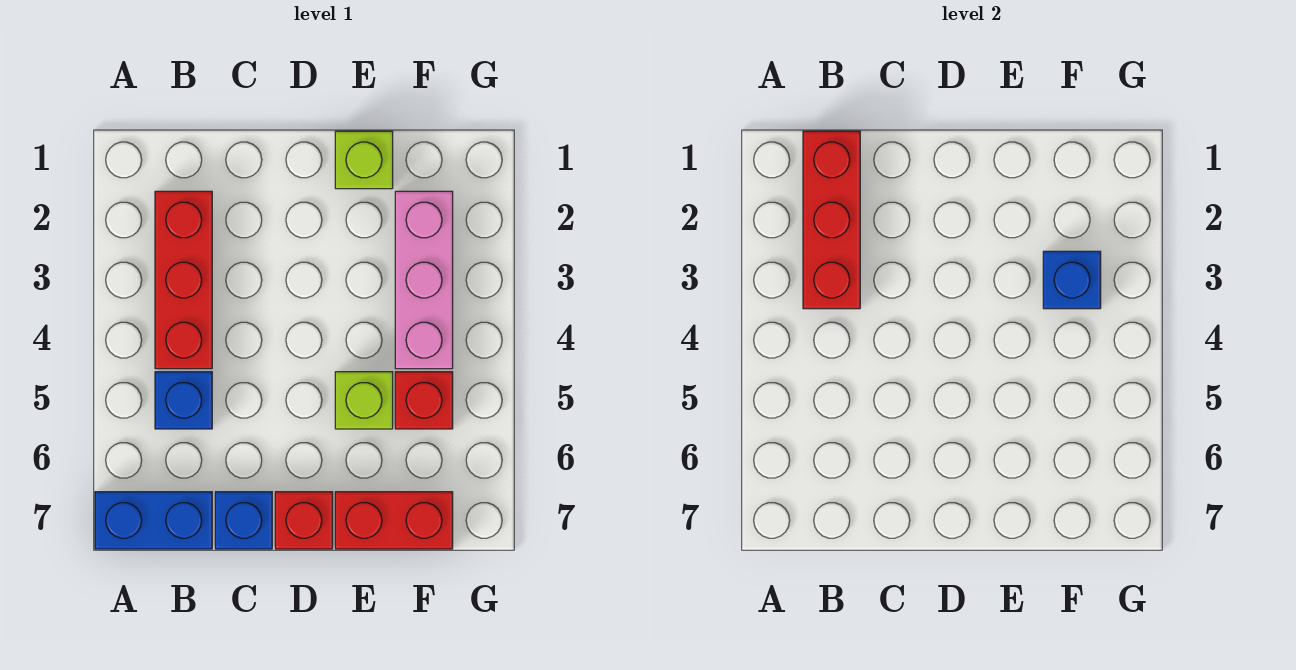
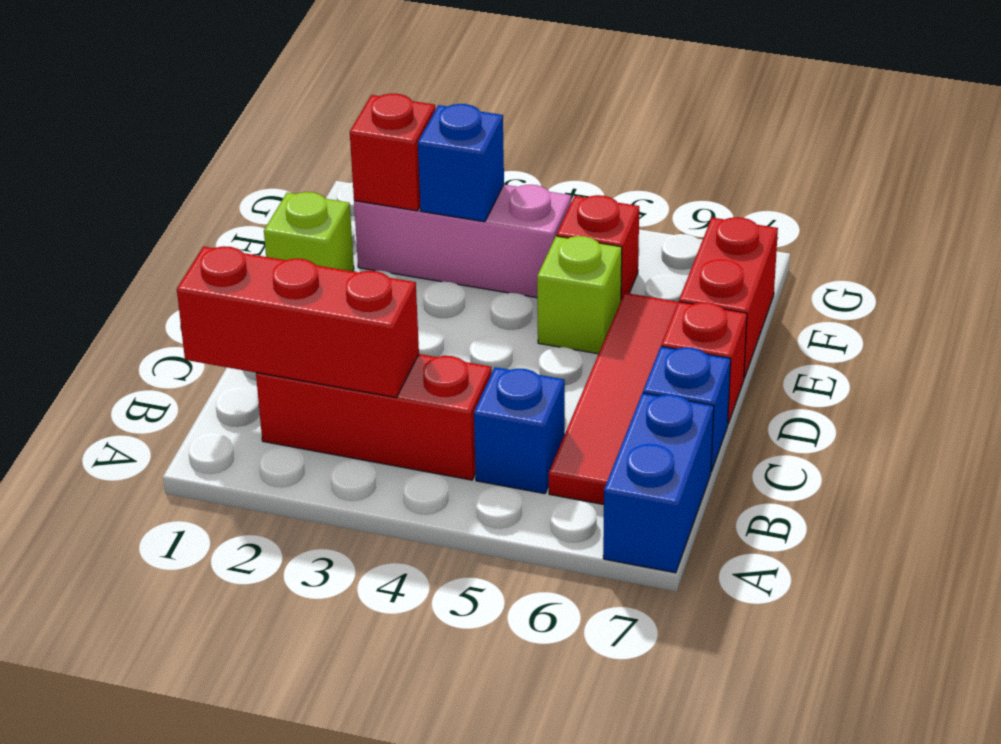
none -> red tile B6:E6 level 1
none -> red brick F2 level 2

